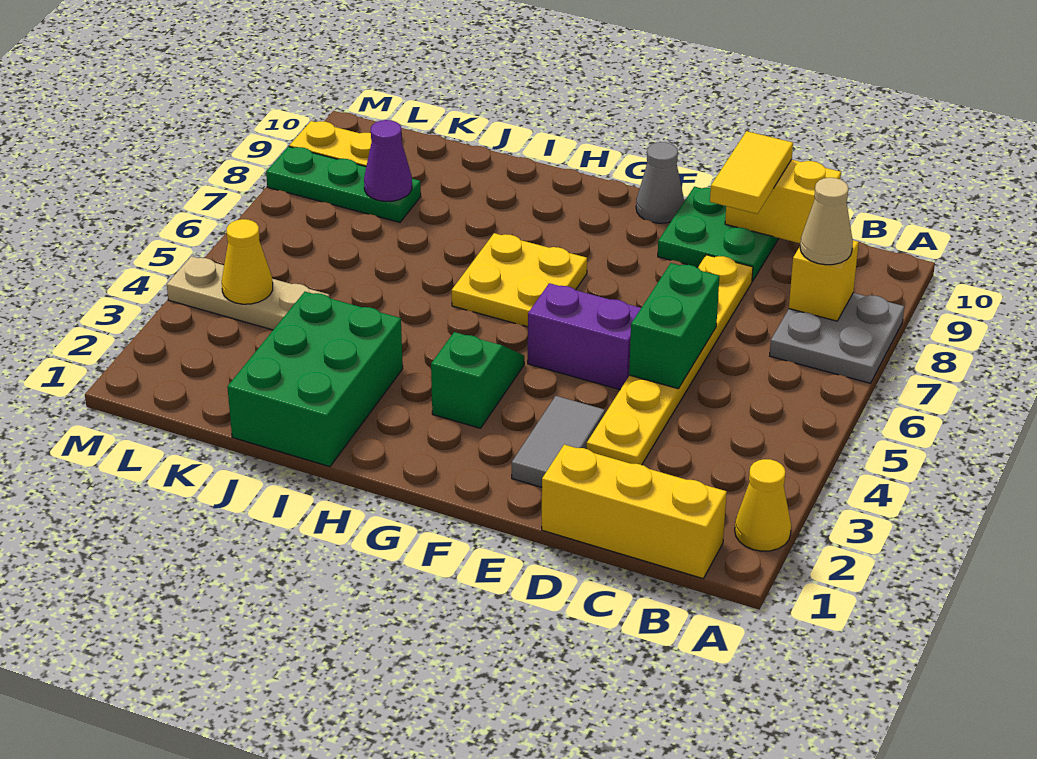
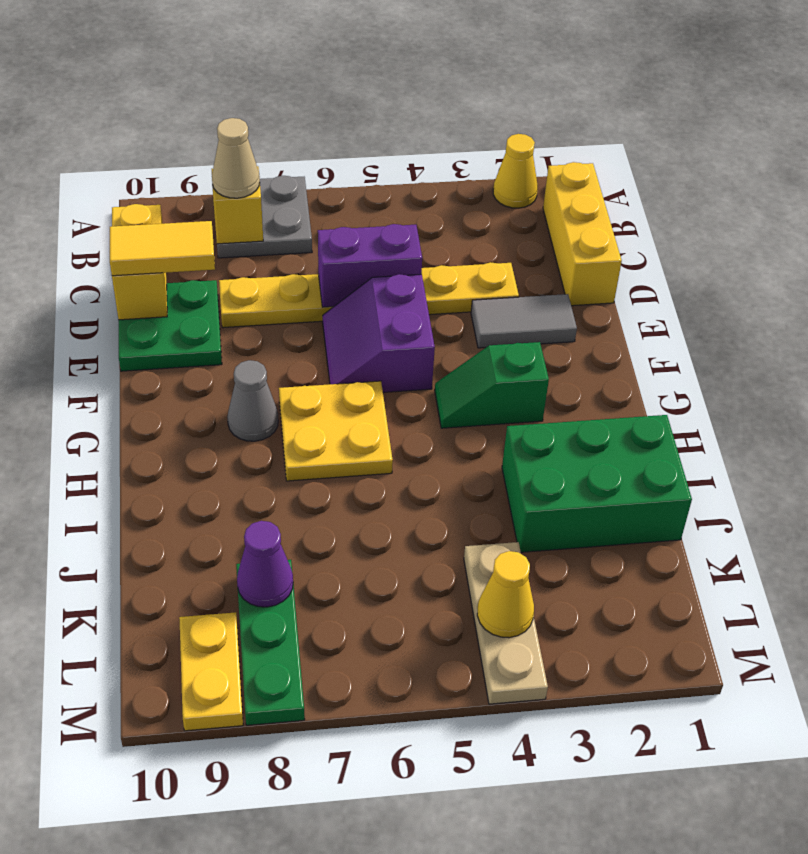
green brick D5:D6 level 2 -> purple brick D5:D6 level 2
grey cone F10 level 1 -> grey cone G8 level 1

